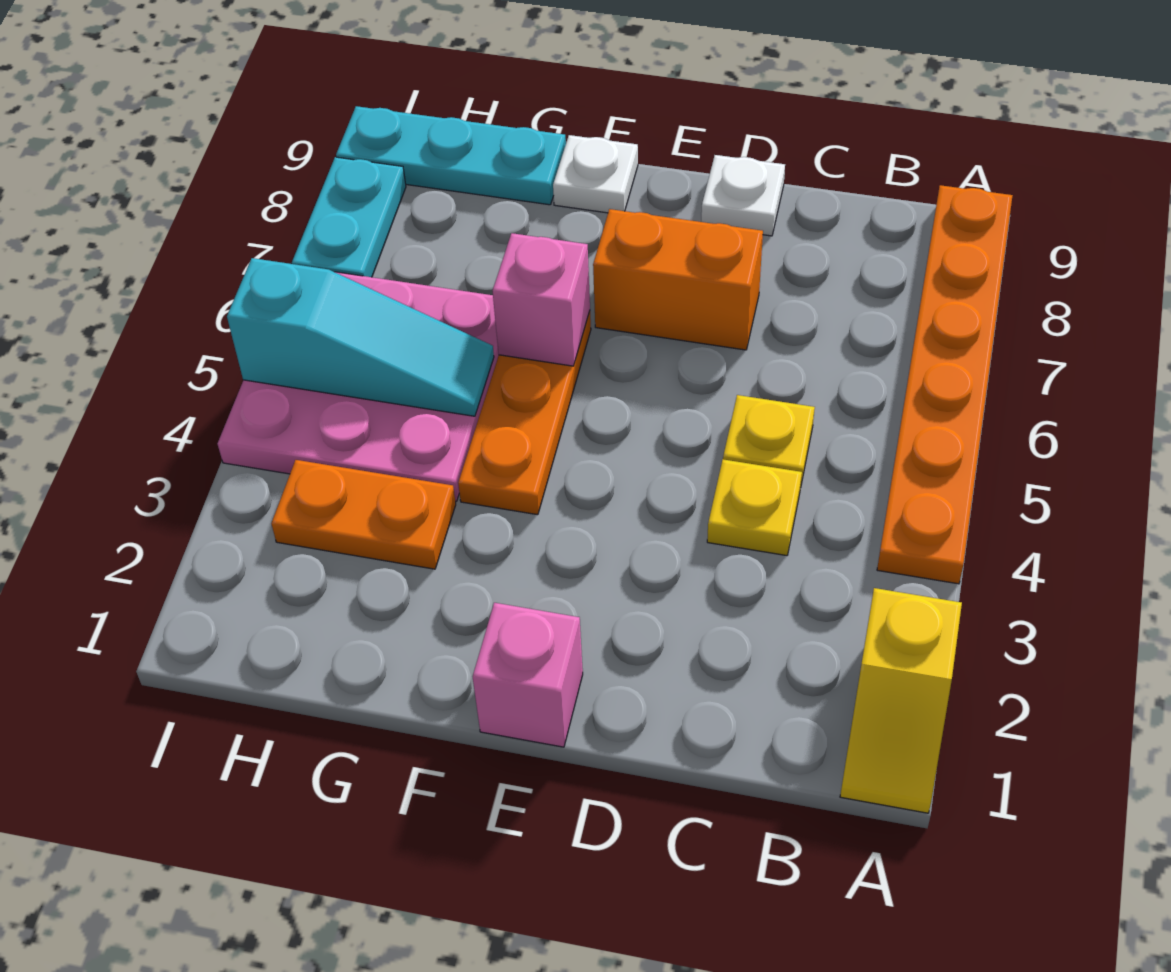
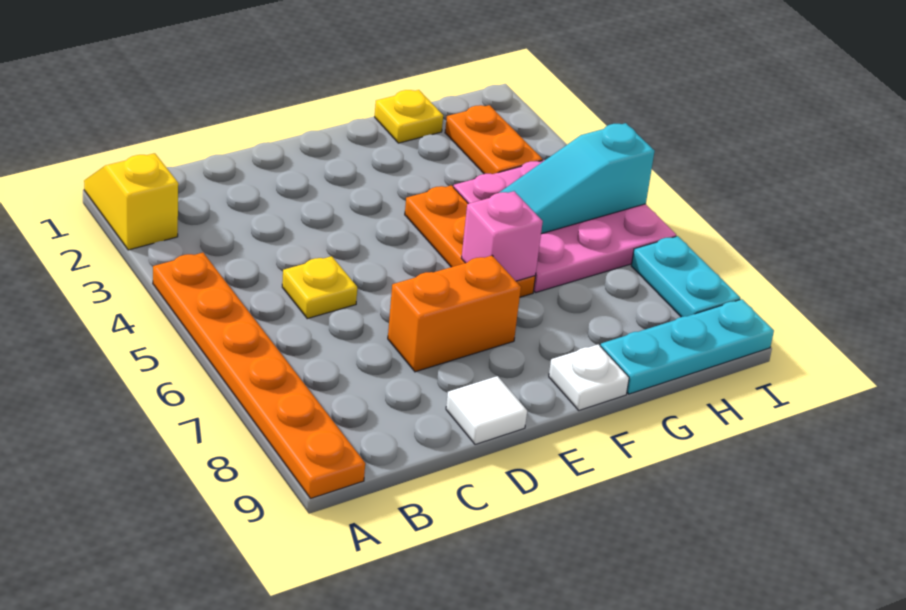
yellow plate C4 level 1 -> yellow plate G1 level 1
white plate D9 level 1 -> white tile D9 level 1
pink brick E1 level 1 -> none
orange plate G3:H3 level 1 -> orange plate H2:H3 level 1

